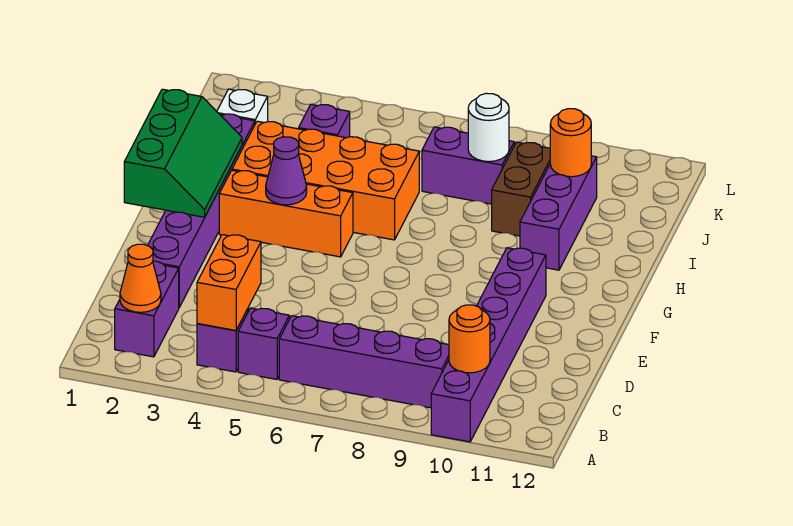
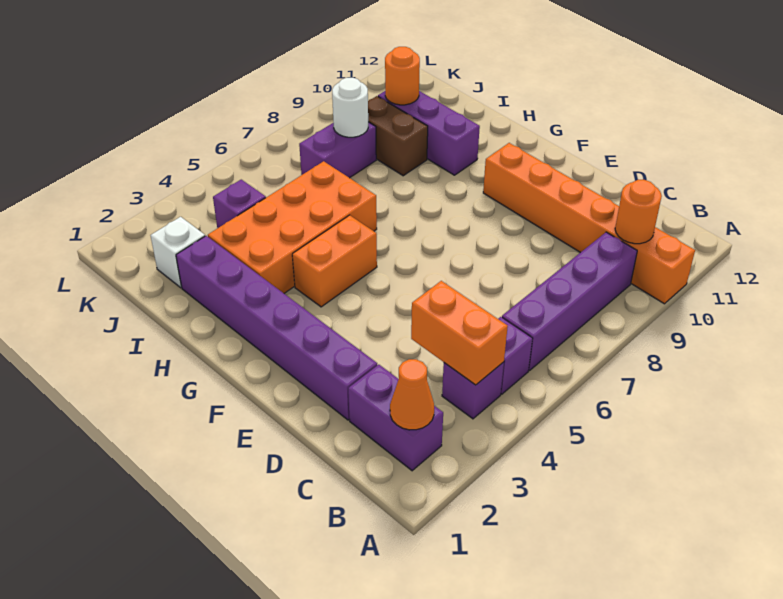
purple brick A10:F10 level 1 -> orange brick A10:F10 level 1
green slope F1:H2 level 2 top 1 -> none
orange brick G3:G5 level 1 -> orange brick G4:G5 level 1
purple cone G4 level 2 -> none

